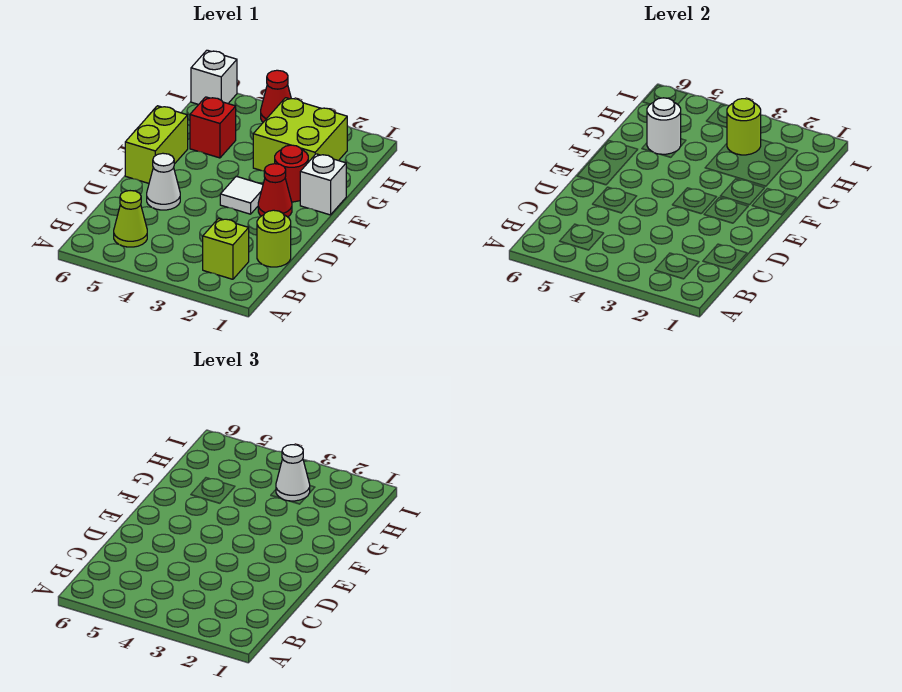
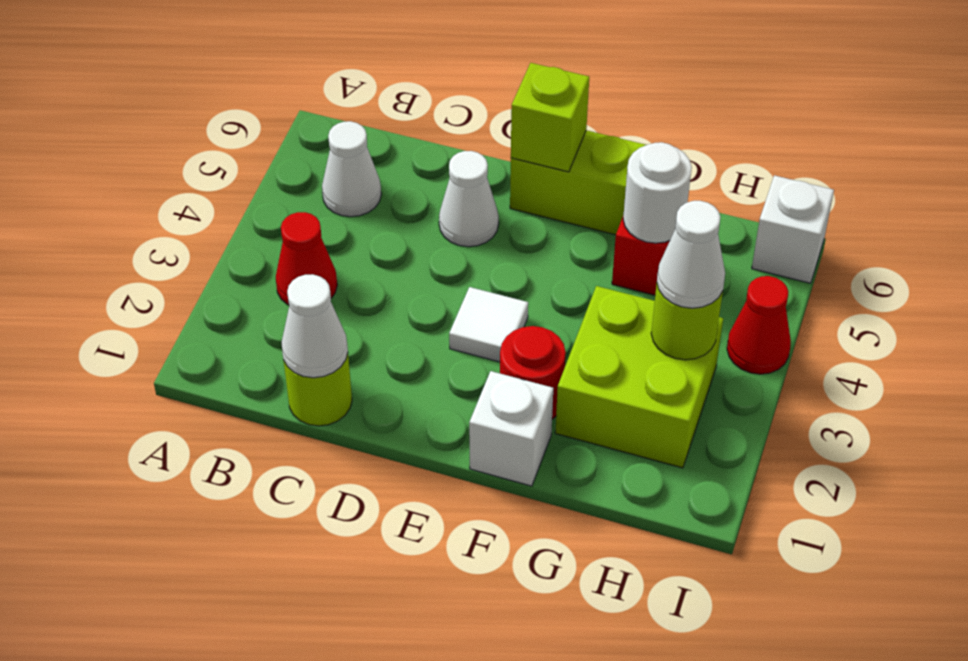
lime brick B2 level 1 -> lime brick E6 level 2
lime cone B5 level 1 -> white cone B5 level 1
none -> white cone C1 level 2
red cone E2 level 1 -> red cone B3 level 1

